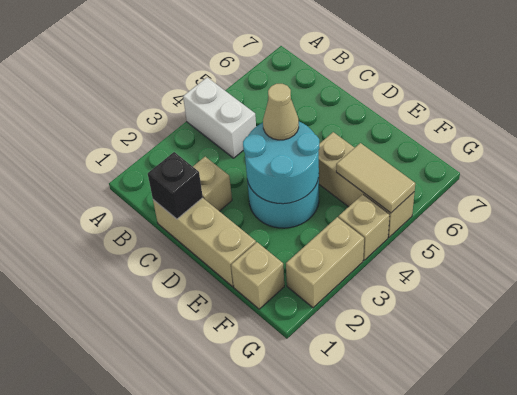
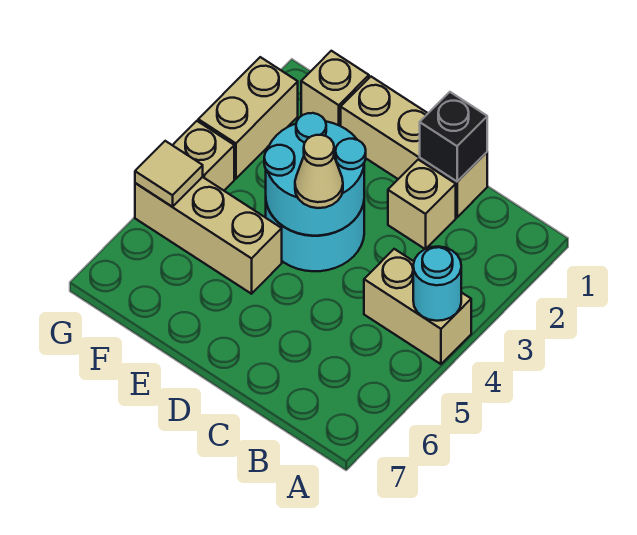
white brick A4:B4 level 1 -> tan brick A4:B4 level 1
none -> cyan round brick A4 level 2
tan tile F5:G5 level 2 -> tan tile G5 level 2

